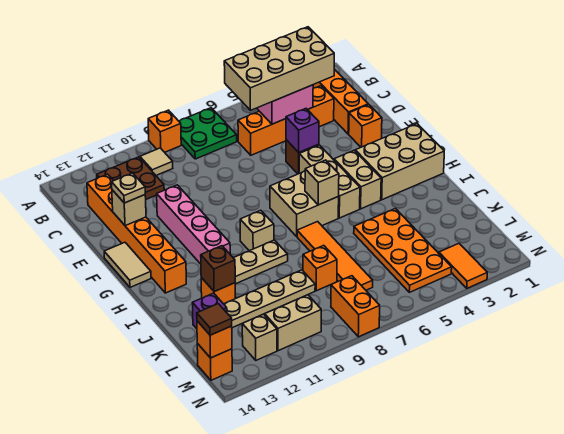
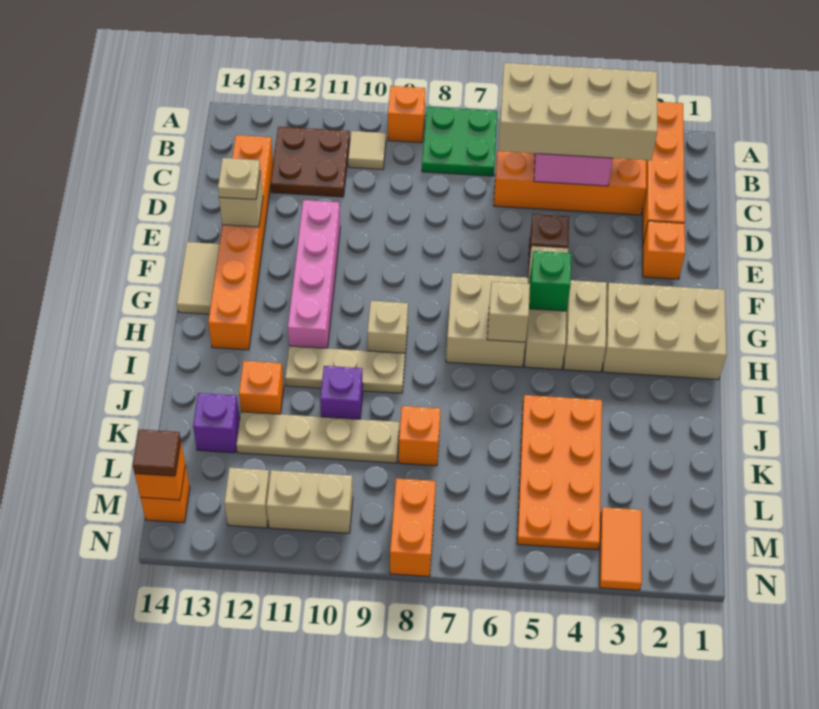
purple brick E5 level 2 -> purple brick J10 level 1
none -> green brick G5 level 2
orange tile I7:L7 level 1 -> none
brown brick J12 level 2 -> none

